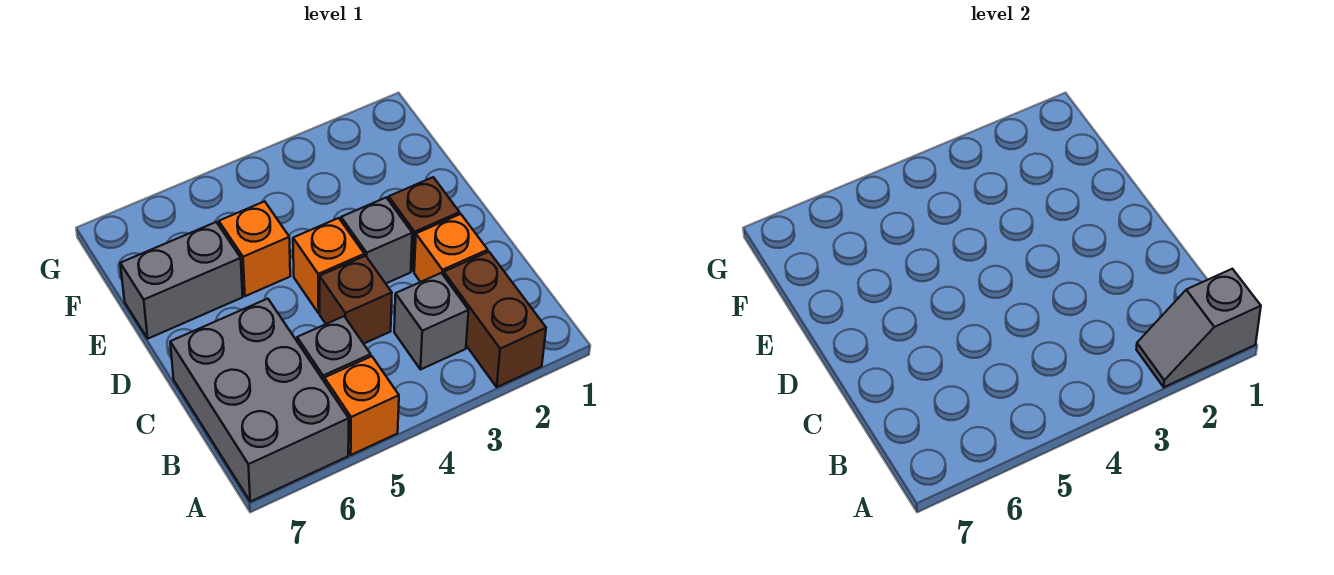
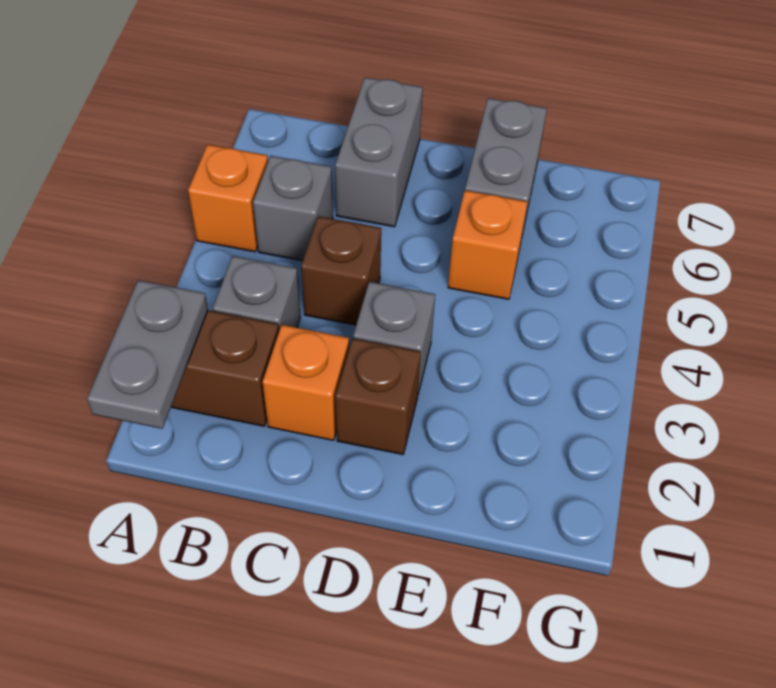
grey slope A1:A2 level 2 top 1 -> grey plate A1:A2 level 2
grey brick A6:C7 level 1 -> grey brick C6:C7 level 1
orange brick D4 level 1 -> none

